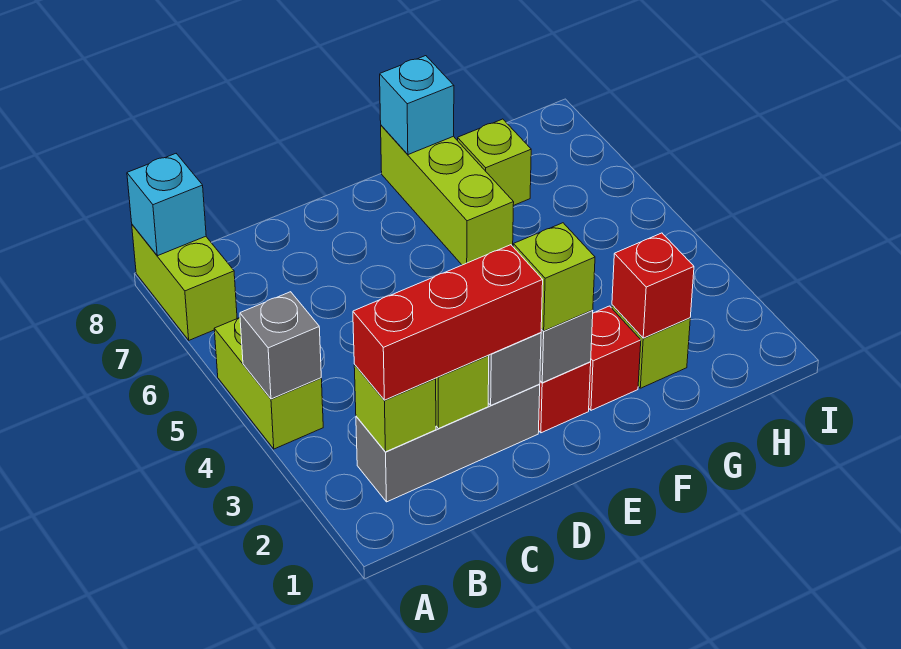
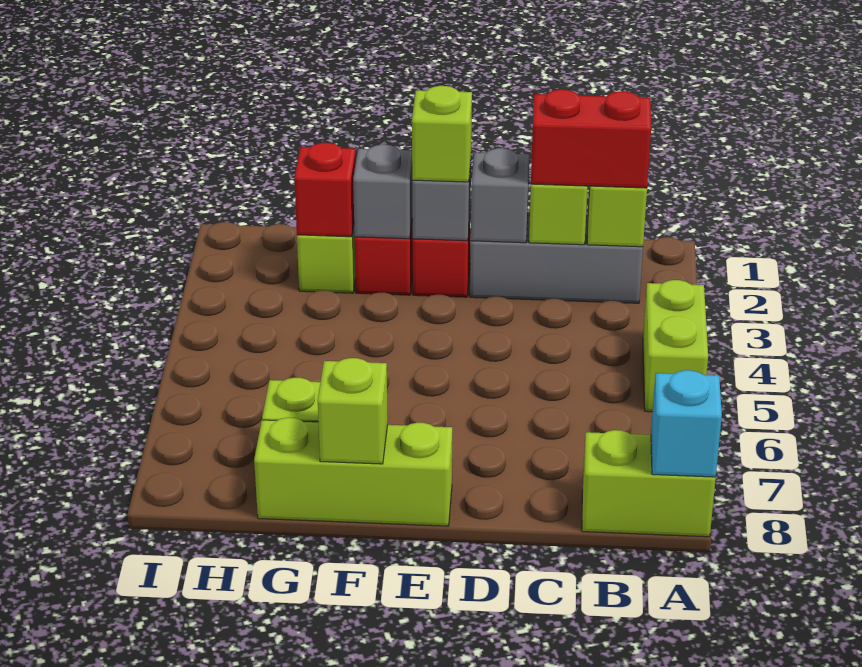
grey brick A4 level 2 -> grey brick F2 level 2
lime brick A7:A8 level 1 -> lime brick A8:B8 level 1
red brick B2:D2 level 3 -> red brick B2:C2 level 3
lime brick F6:F8 level 1 -> lime brick E8:G8 level 1
cyan brick F8 level 2 -> lime brick F8 level 2

